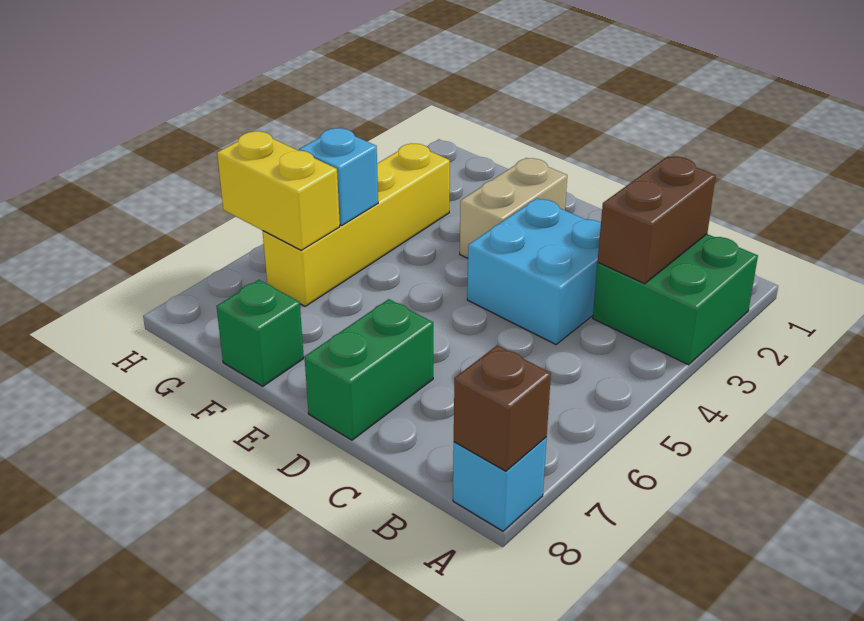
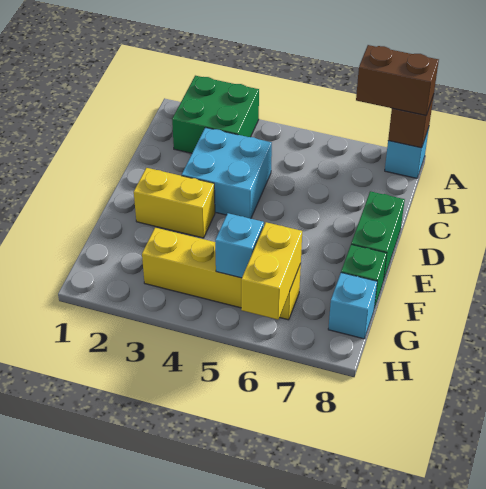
brown brick B2:B3 level 2 -> brown brick A7:A8 level 3
green brick D7:D8 level 1 -> green brick D8:E8 level 1
tan brick E2:E3 level 1 -> yellow brick E2:E3 level 1
none -> cyan brick G8 level 1

